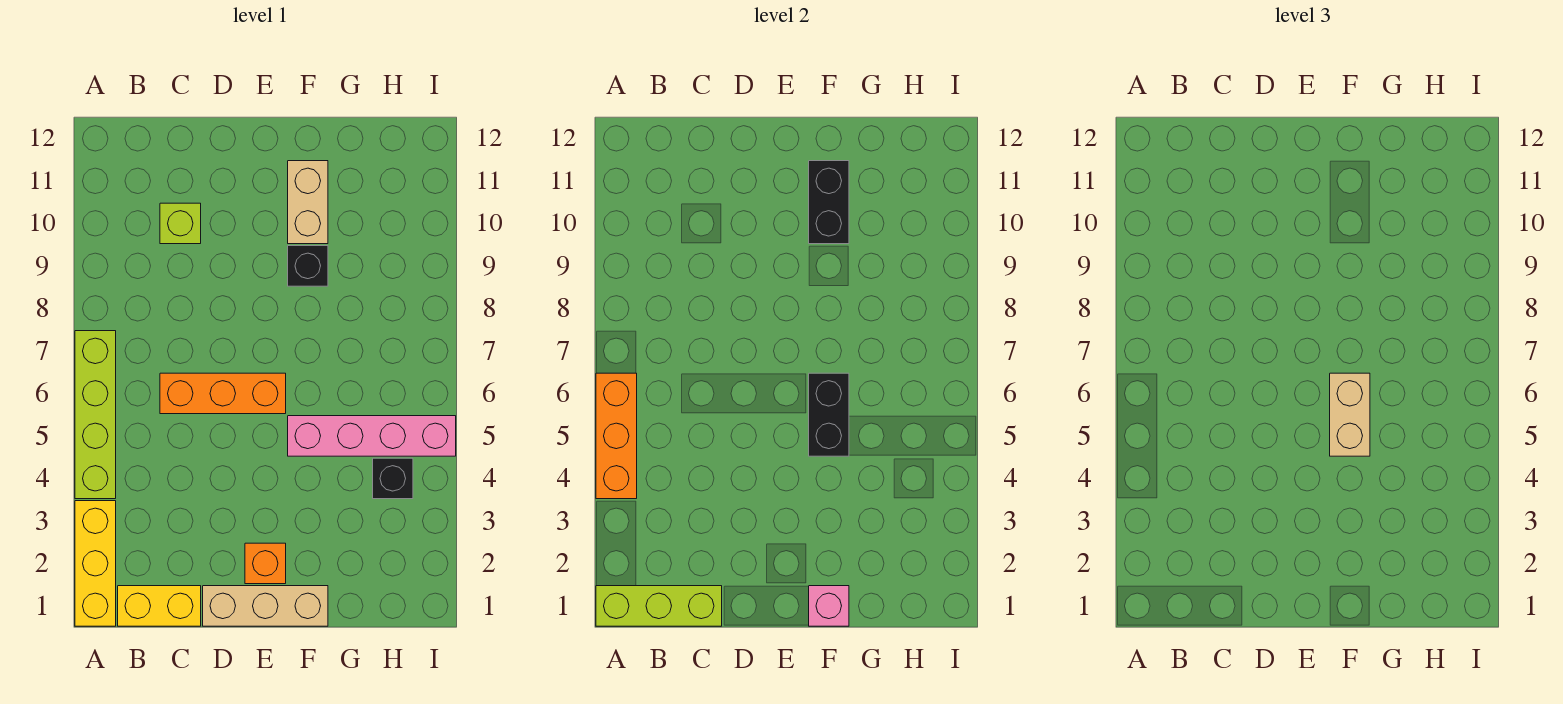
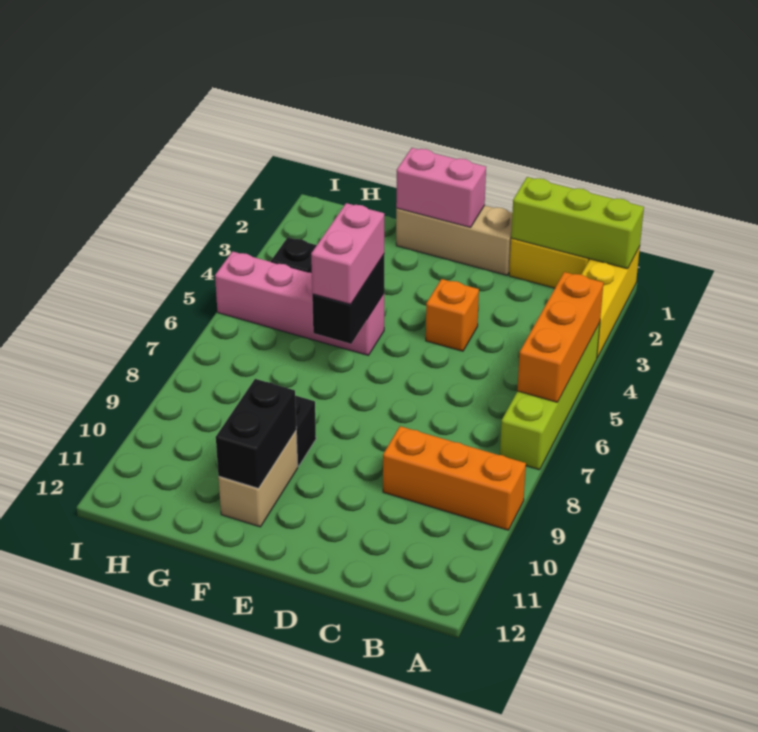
orange brick C6:E6 level 1 -> orange brick A9:C9 level 1
lime brick C10 level 1 -> none
orange brick E2 level 1 -> orange brick D4 level 1
pink brick F1 level 2 -> pink brick E1:F1 level 2
tan brick F5:F6 level 3 -> pink brick F5:F6 level 3

